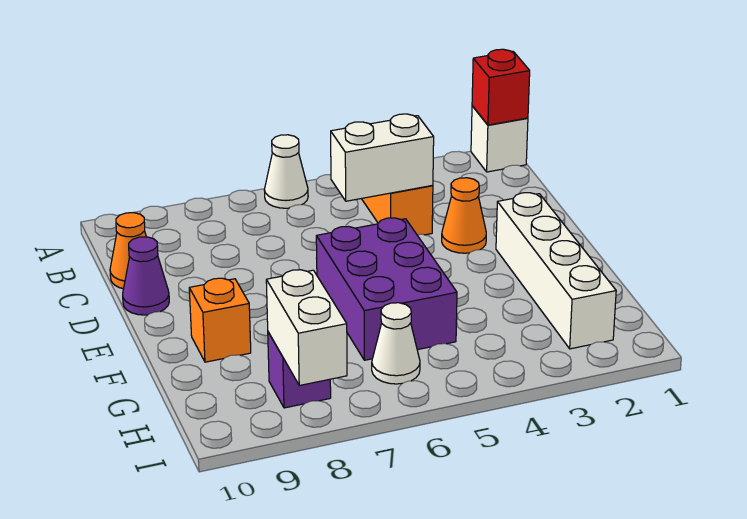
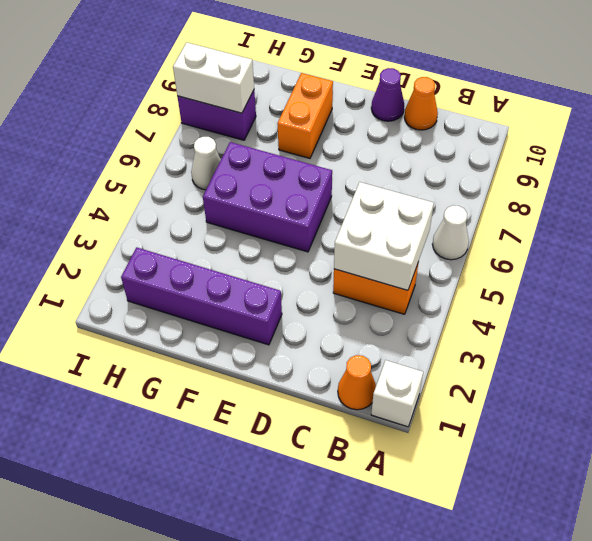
red brick A1 level 2 -> none
white brick C4:C5 level 2 -> white brick B4:C5 level 2
orange cone D3 level 1 -> orange cone B1 level 1
white brick E2:H2 level 1 -> purple brick E2:H2 level 1
orange brick F9 level 1 -> orange brick F8:F9 level 1
purple brick H8 level 1 -> purple brick H8:I8 level 1

